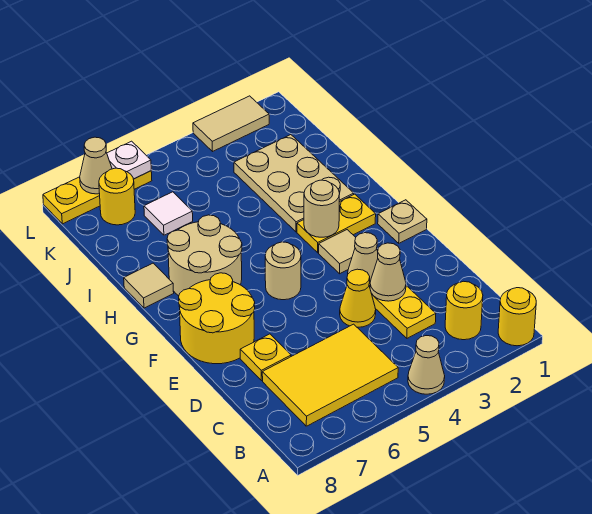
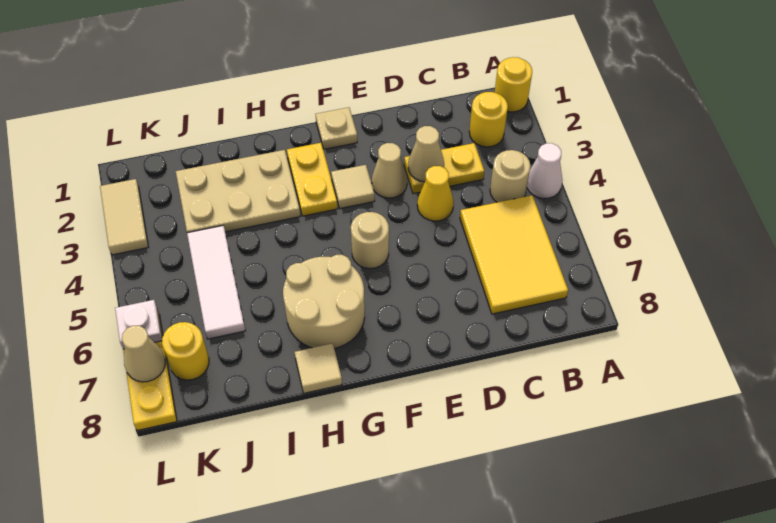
tan cone A4 level 1 -> white cone A4 level 1
yellow plate D7 level 1 -> none
yellow round brick E7:F8 level 1 -> none
tan round brick G3 level 2 -> tan round brick B4 level 1
white tile J6 level 1 -> white tile J4:J6 level 1

